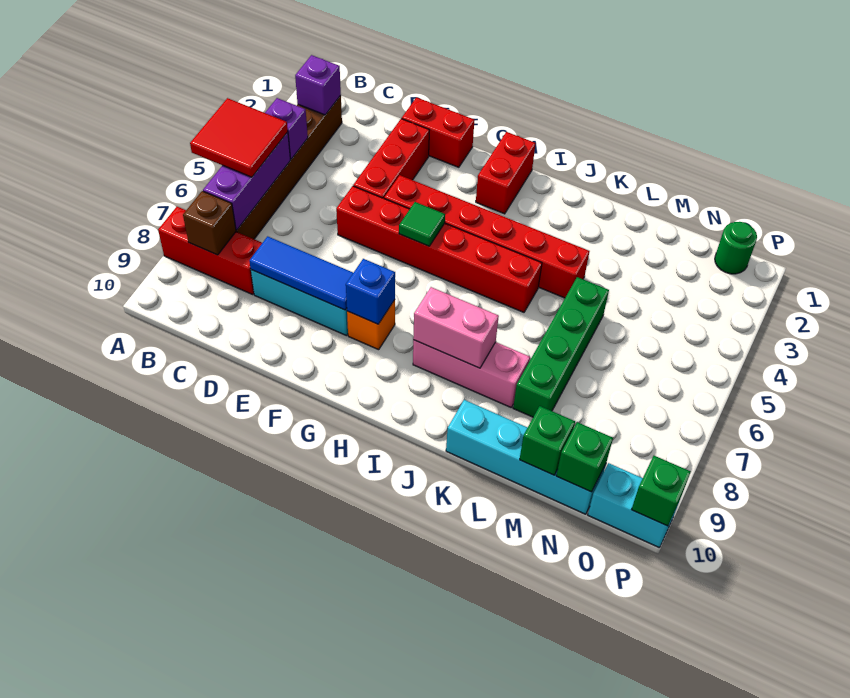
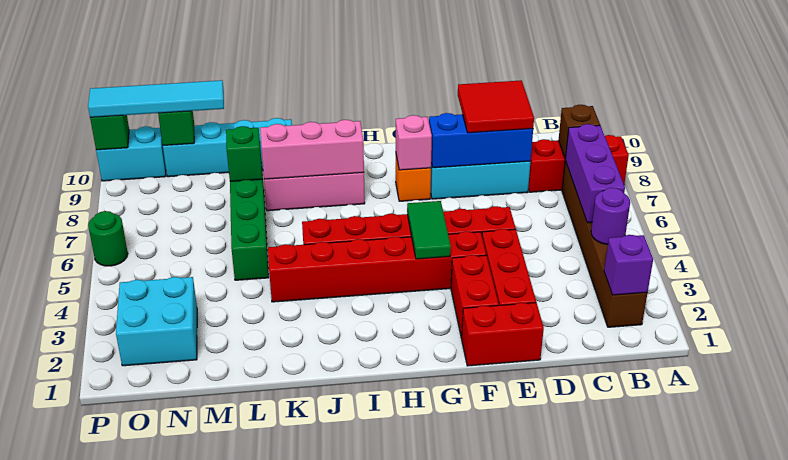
red tile A5:B6 level 3 -> red tile D8:E9 level 3
purple brick B4 level 2 -> purple round brick B4 level 2
blue tile D8:F8 level 2 -> blue brick D8:F8 level 2
green tile G5 level 2 -> green tile G4:G5 level 2
blue brick G8 level 2 -> pink brick G8 level 2
red brick H1:H2 level 1 -> red brick F2:F3 level 1
pink brick I8:J8 level 2 -> pink brick I8:K8 level 2
green brick M10 level 2 -> green brick L8 level 2
none -> cyan tile M10:P10 level 3
none -> cyan brick N2:O3 level 1
green round brick O1 level 1 -> green round brick P6 level 1

